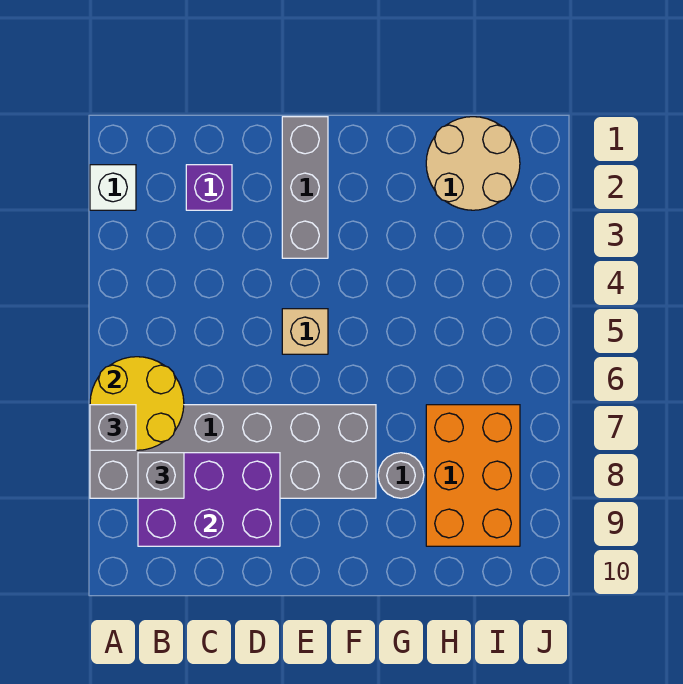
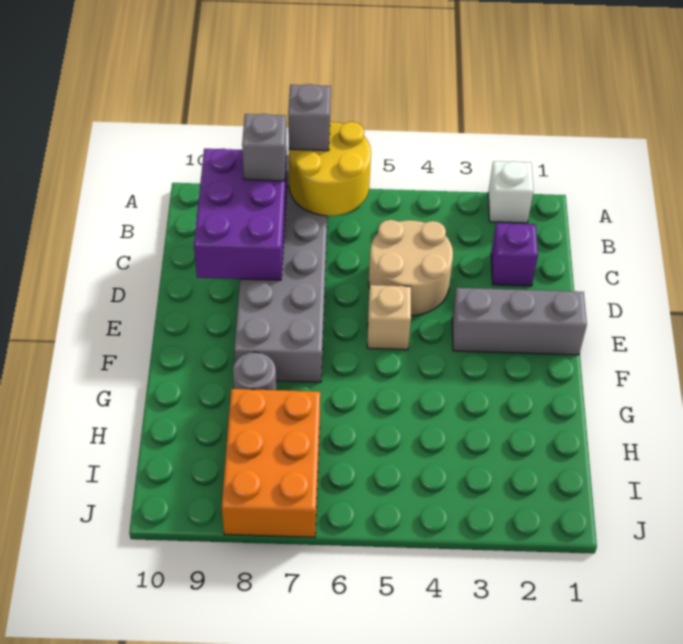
tan round brick H1:I2 level 1 -> tan round brick C4:D5 level 1
orange brick H7:I9 level 1 -> orange brick H7:J8 level 1

